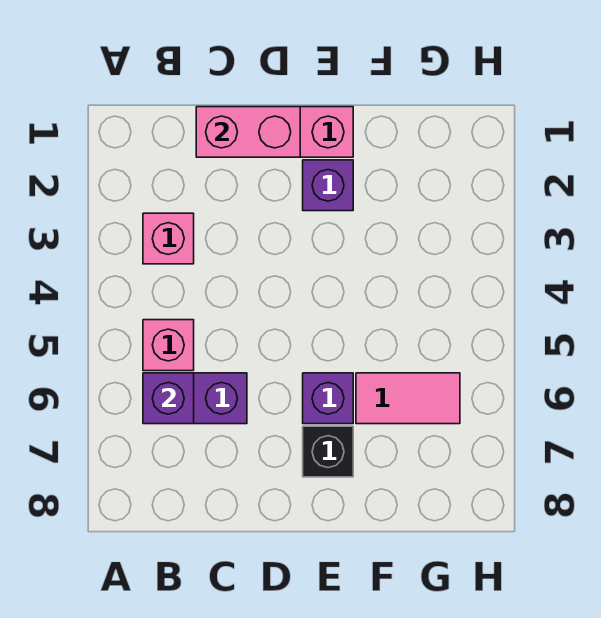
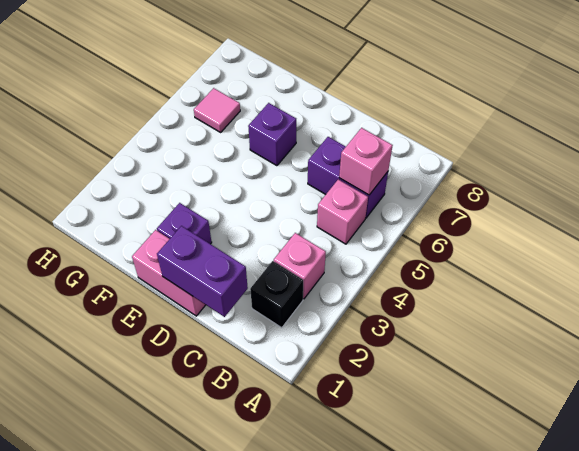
purple brick B6 level 2 -> pink brick B6 level 2
pink brick C1:D1 level 2 -> purple brick C1:D1 level 2
black brick E7 level 1 -> black brick B2 level 1
pink tile F6:G6 level 1 -> pink tile G6 level 1

